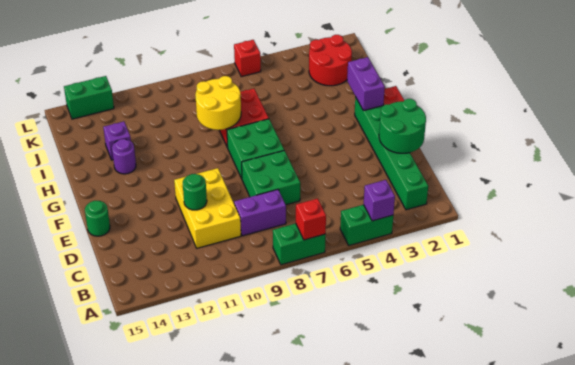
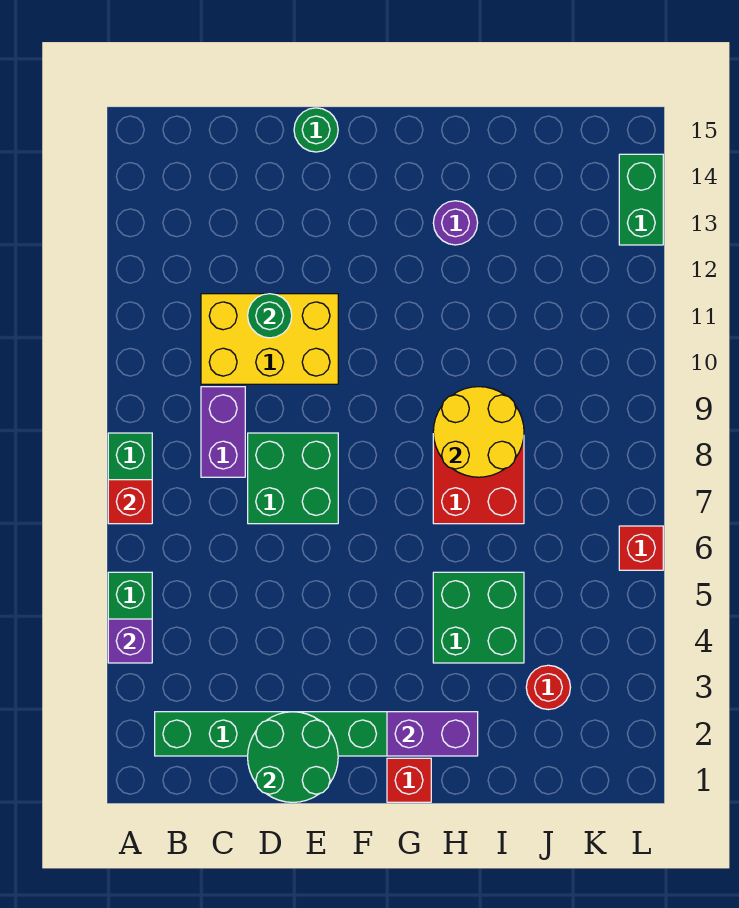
green brick F7:G8 level 1 -> green brick H4:I5 level 1
purple brick I13 level 1 -> none
red round brick J2:K3 level 1 -> red round brick J3 level 1

